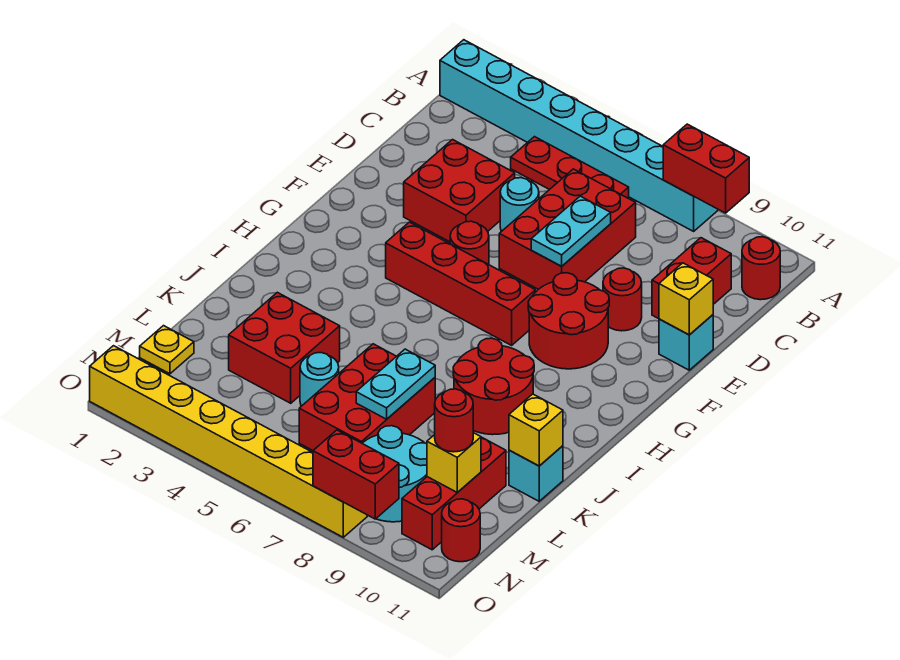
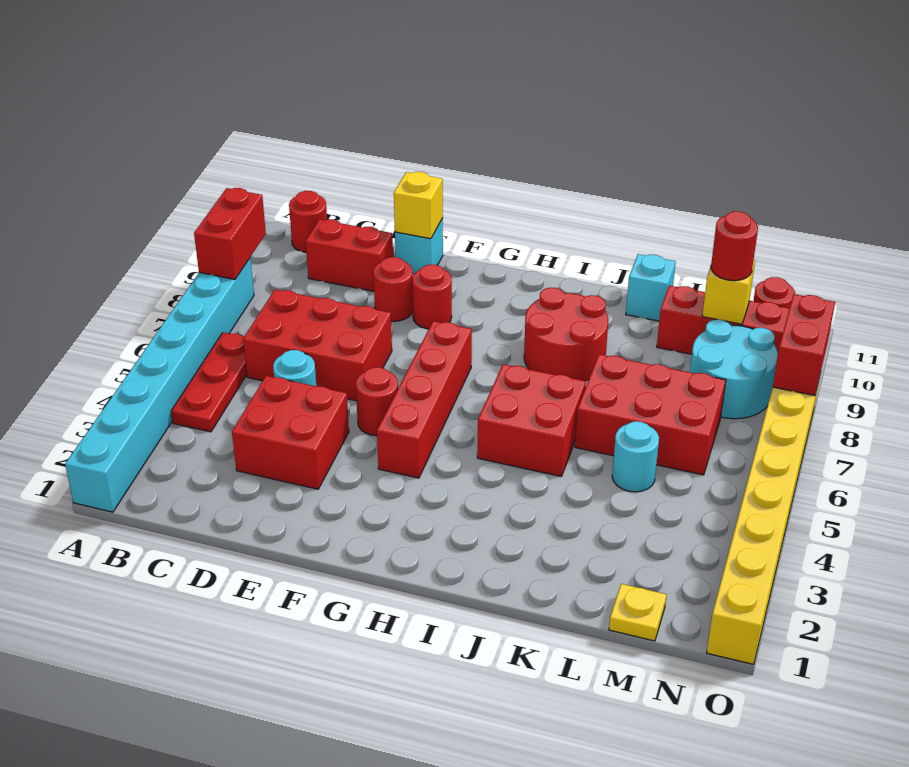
cyan plate D7:E7 level 2 -> none
red round brick F8:G9 level 1 -> red round brick F9 level 1
red brick K3:L4 level 1 -> red brick I5:J6 level 1
cyan plate K7:L7 level 2 -> none
yellow brick K11 level 2 -> none

